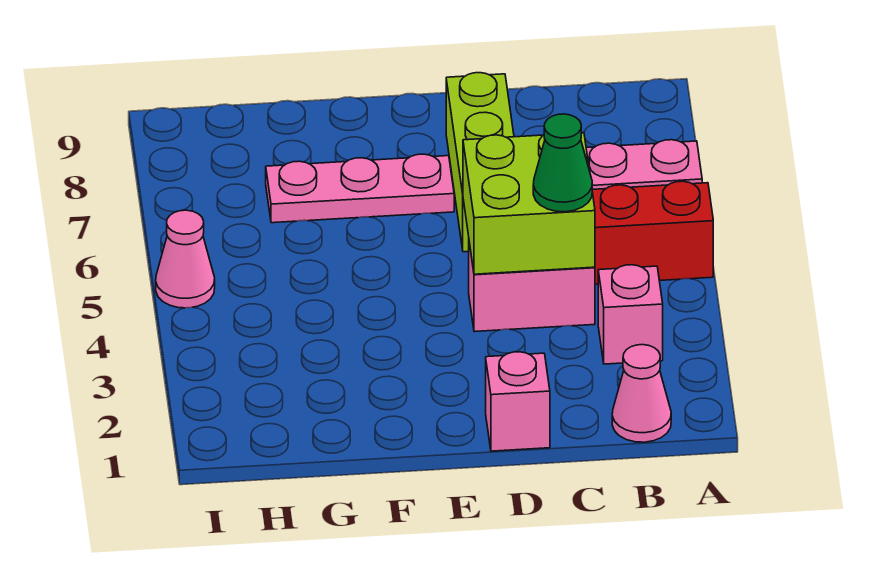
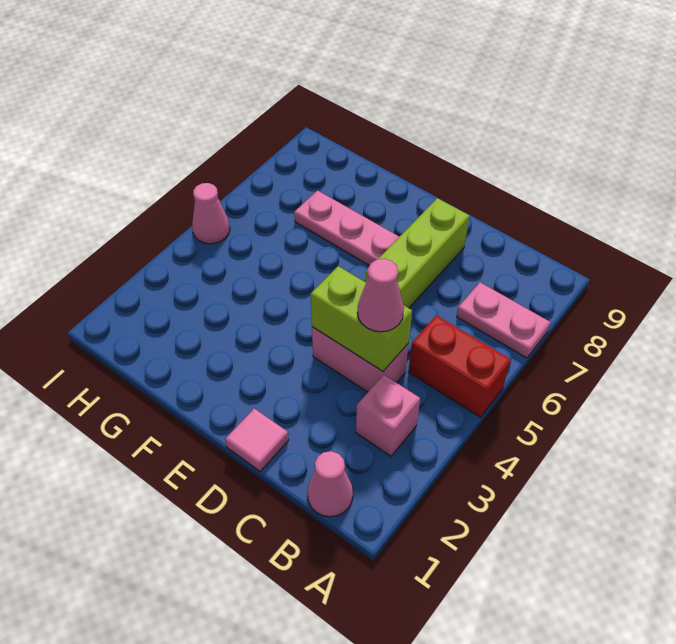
lime brick C4:D5 level 2 -> lime brick C4:D4 level 2
green cone C4 level 3 -> pink cone C4 level 3
pink brick D1 level 1 -> pink tile D1 level 1

